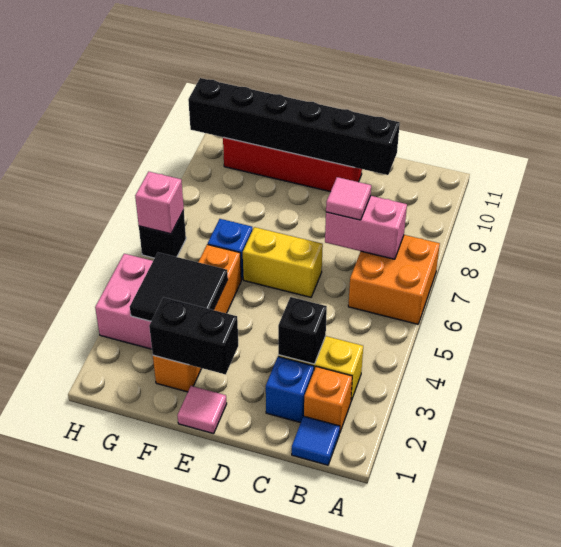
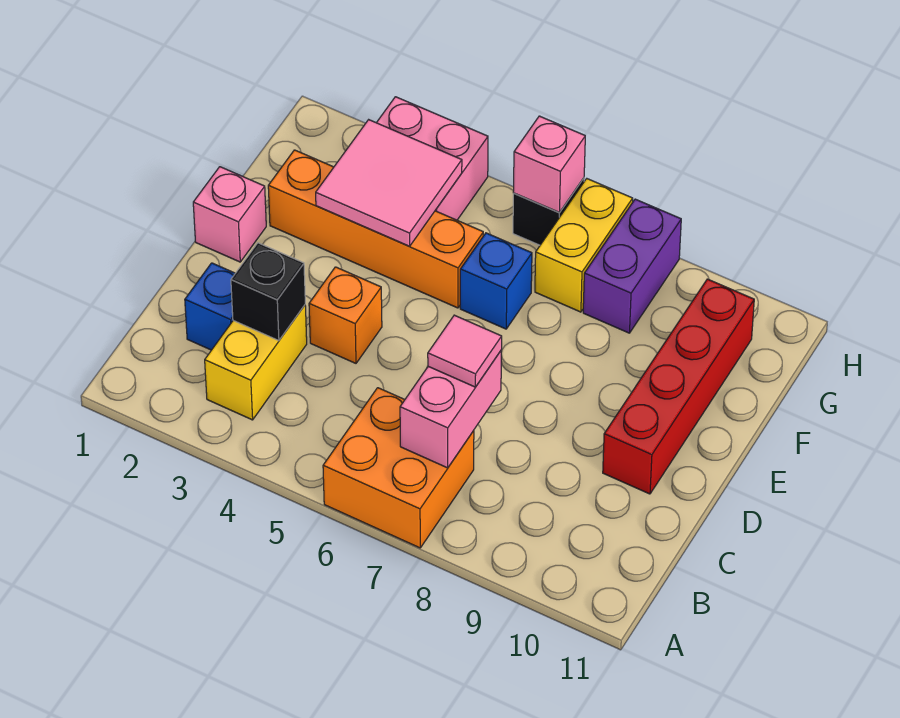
blue tile B1 level 1 -> none
orange brick B2 level 1 -> orange brick D4 level 1
black brick C10:H10 level 2 -> none
yellow brick D6:E6 level 1 -> yellow brick G7:H7 level 1
pink tile E1 level 1 -> pink brick E1 level 1
black brick E2:F2 level 2 -> none
black tile F3:G4 level 2 -> pink tile F3:G4 level 2
none -> purple brick G8:H8 level 1

